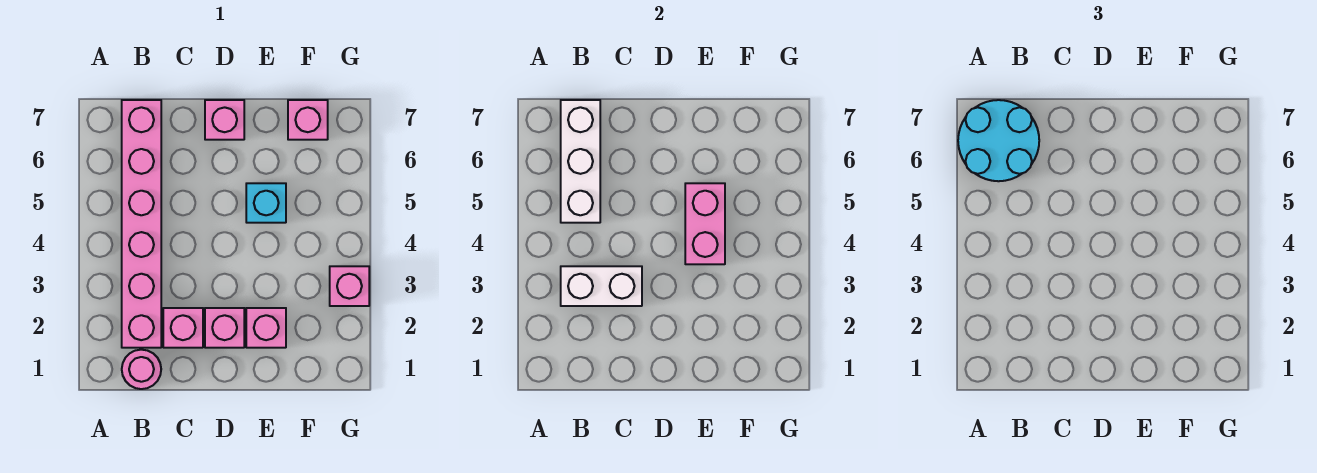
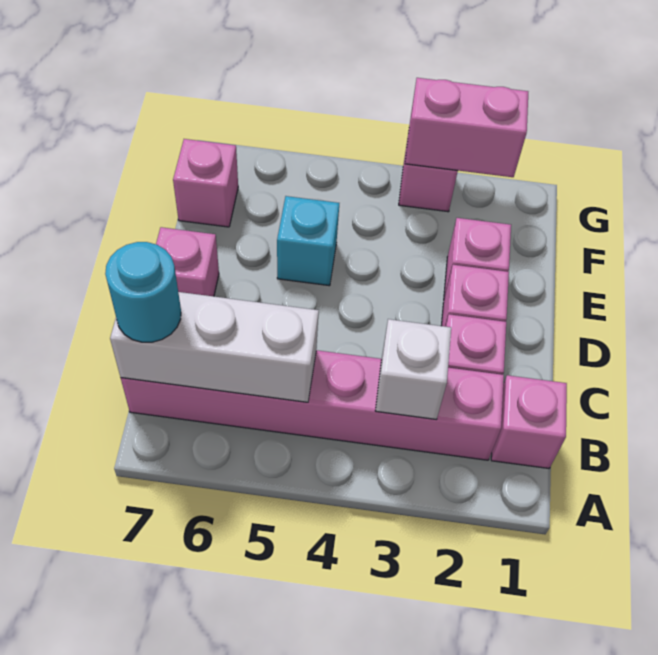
cyan round brick A6:B7 level 3 -> cyan round brick B7 level 3
pink round brick B1 level 1 -> pink brick B1 level 1
white brick B3:C3 level 2 -> white brick B3 level 2
pink brick E4:E5 level 2 -> pink brick G2:G3 level 2

